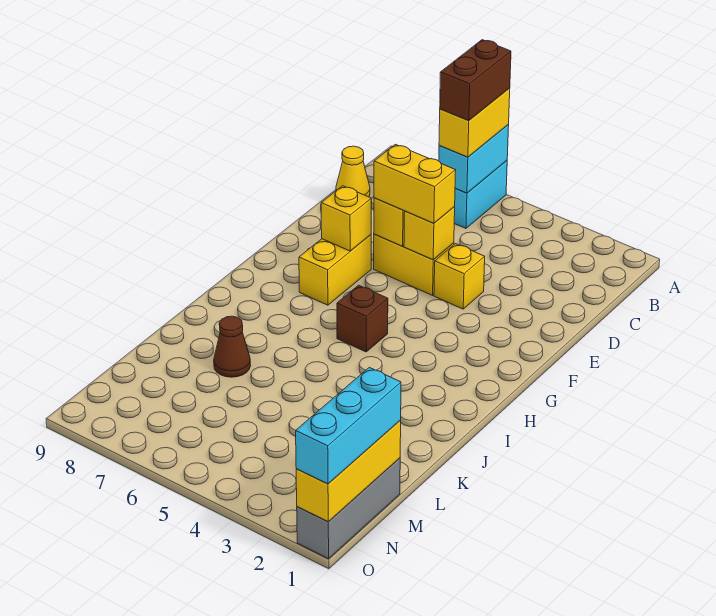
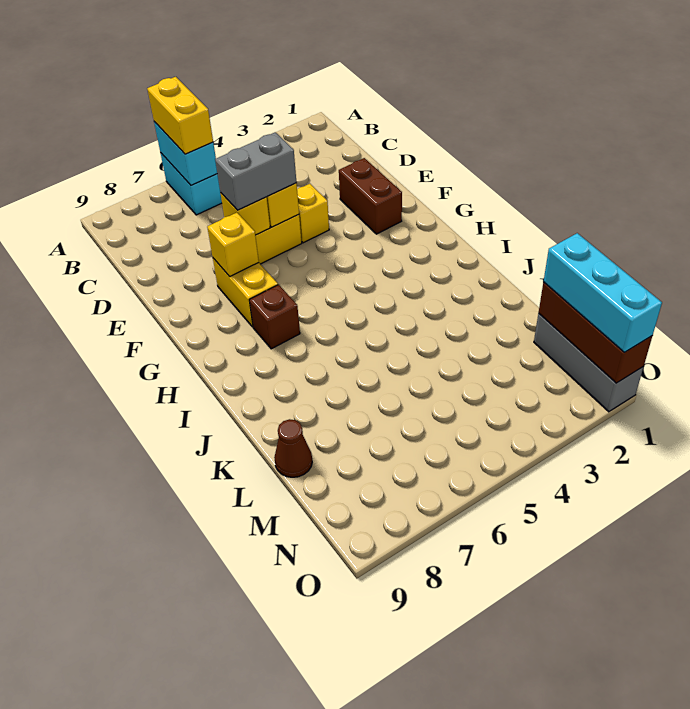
brown brick A6:B6 level 4 -> brown brick E2:F2 level 1
yellow cone C9 level 1 -> none
yellow brick E5:E6 level 3 -> grey brick E5:E6 level 3
brown brick H5 level 1 -> brown brick H7 level 1
brown cone K7 level 1 -> brown cone L9 level 1
yellow brick M1:O1 level 2 -> brown brick M1:O1 level 2

